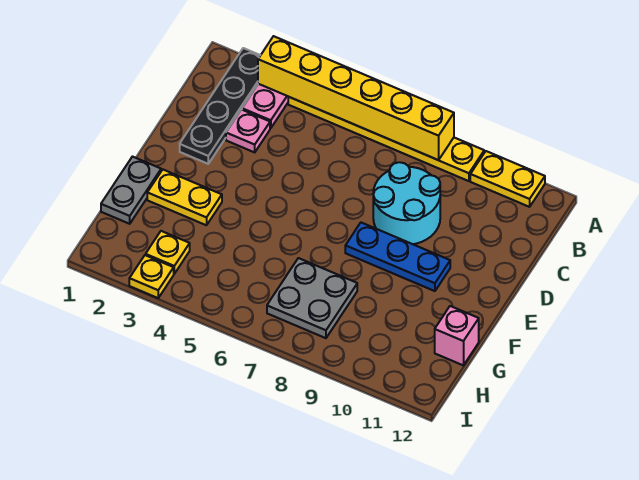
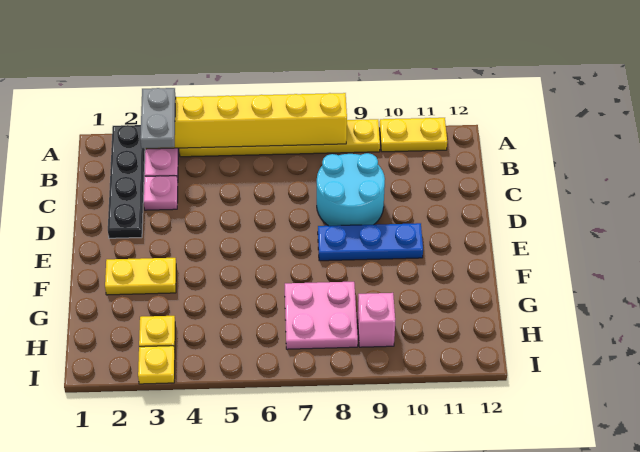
grey plate F1:G1 level 1 -> grey plate A3:B3 level 3
grey plate G7:H8 level 1 -> pink plate G7:H8 level 1
pink brick G12 level 1 -> pink brick H9 level 1

